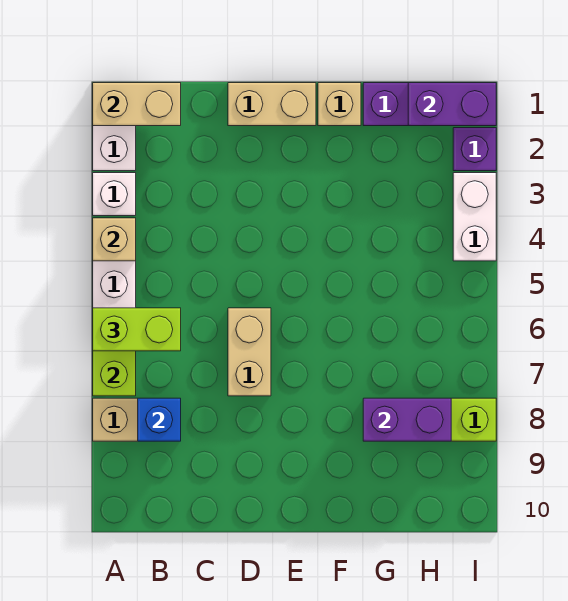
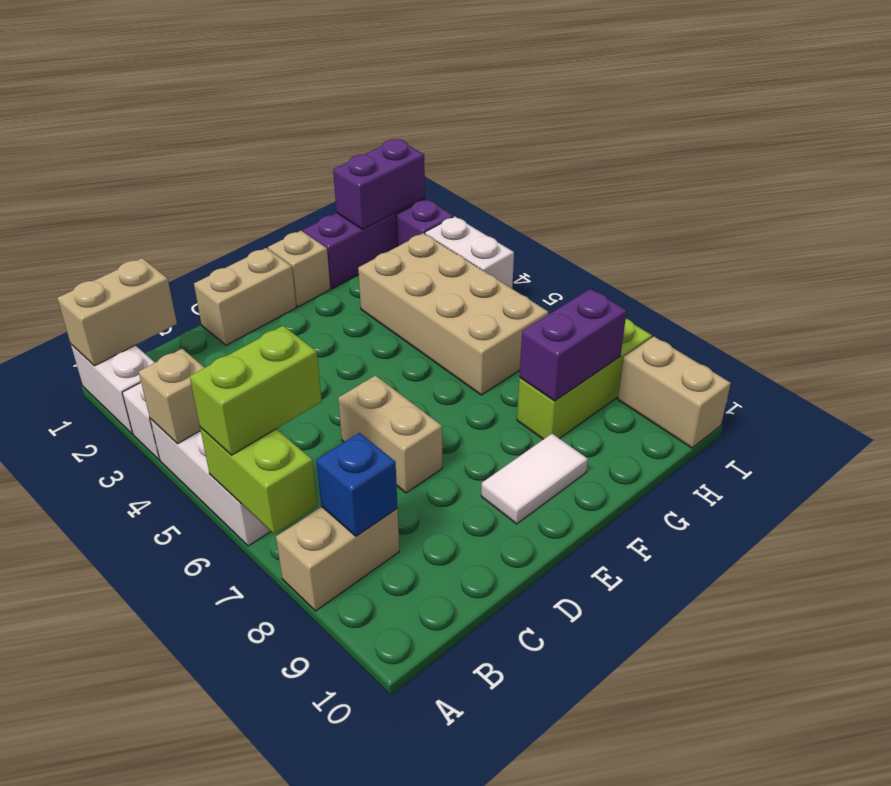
none -> white tile E9:F9 level 1
none -> tan brick G3:H6 level 1
none -> tan brick I9:I10 level 1

